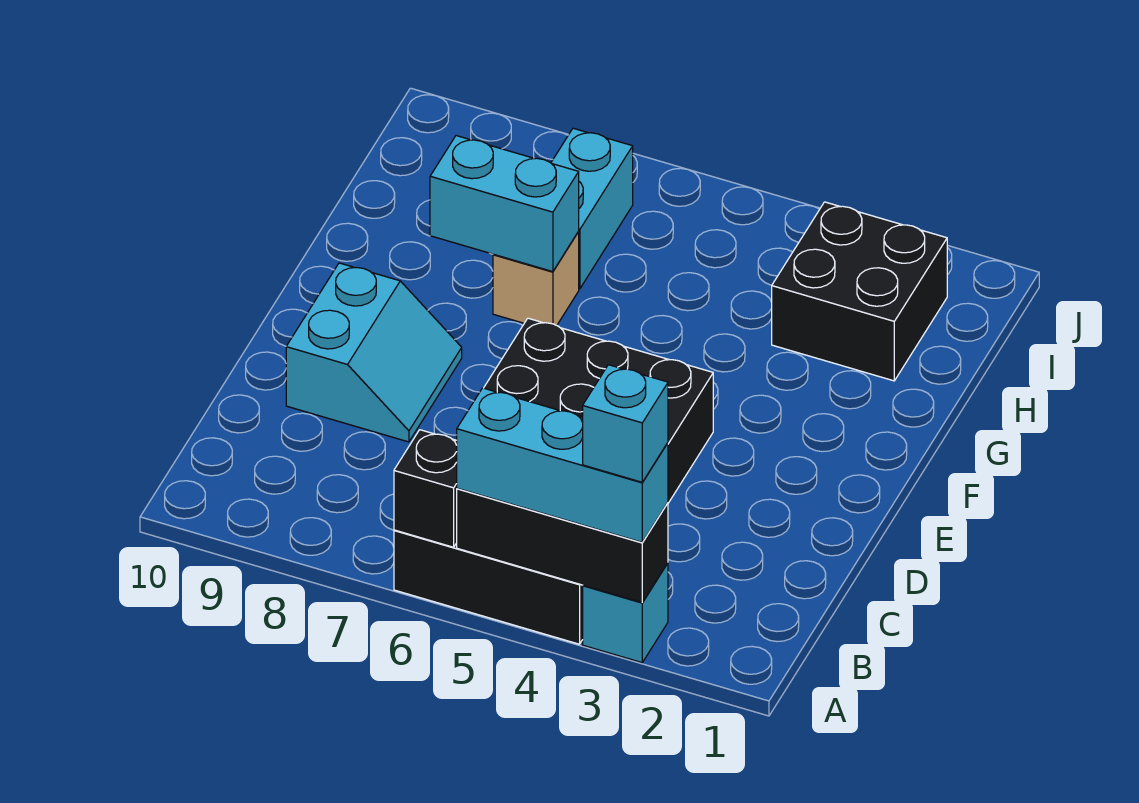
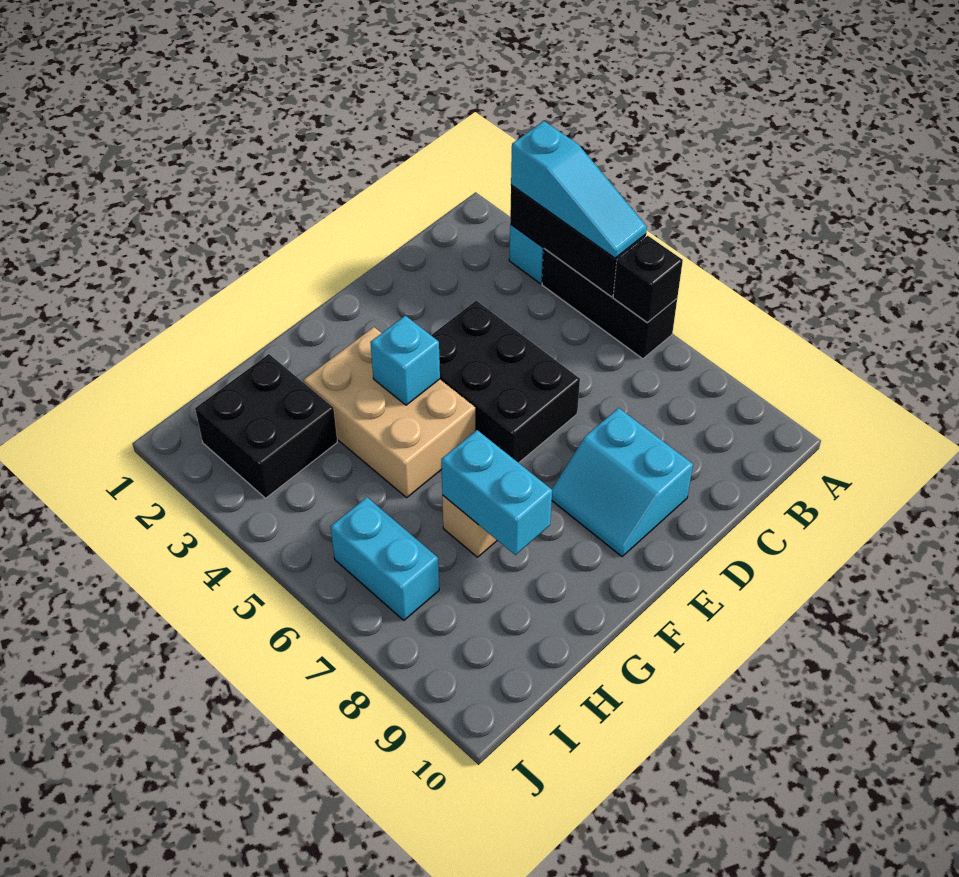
cyan brick A3:A5 level 3 -> cyan slope A3:A5 level 3 top 3
cyan brick A3 level 4 -> cyan brick F4 level 2
cyan slope D8:E9 level 1 top 9 -> cyan slope D8:E9 level 1 top D
none -> tan brick F3:G5 level 1
cyan brick H7:I7 level 1 -> cyan brick I6:I7 level 1

